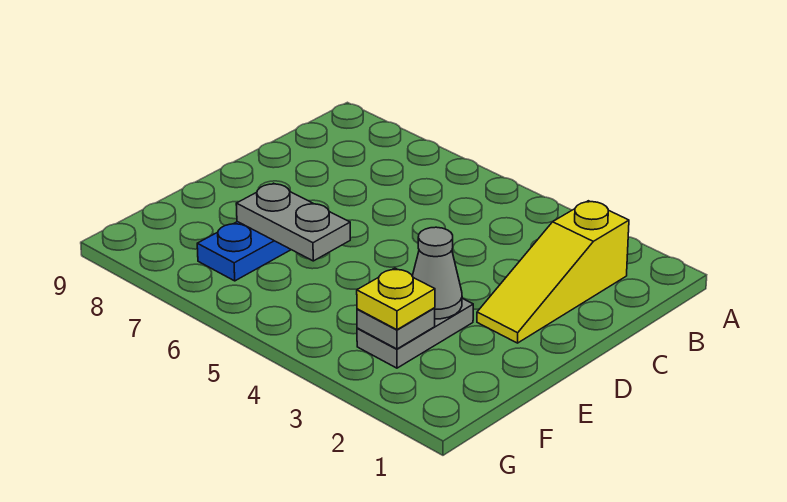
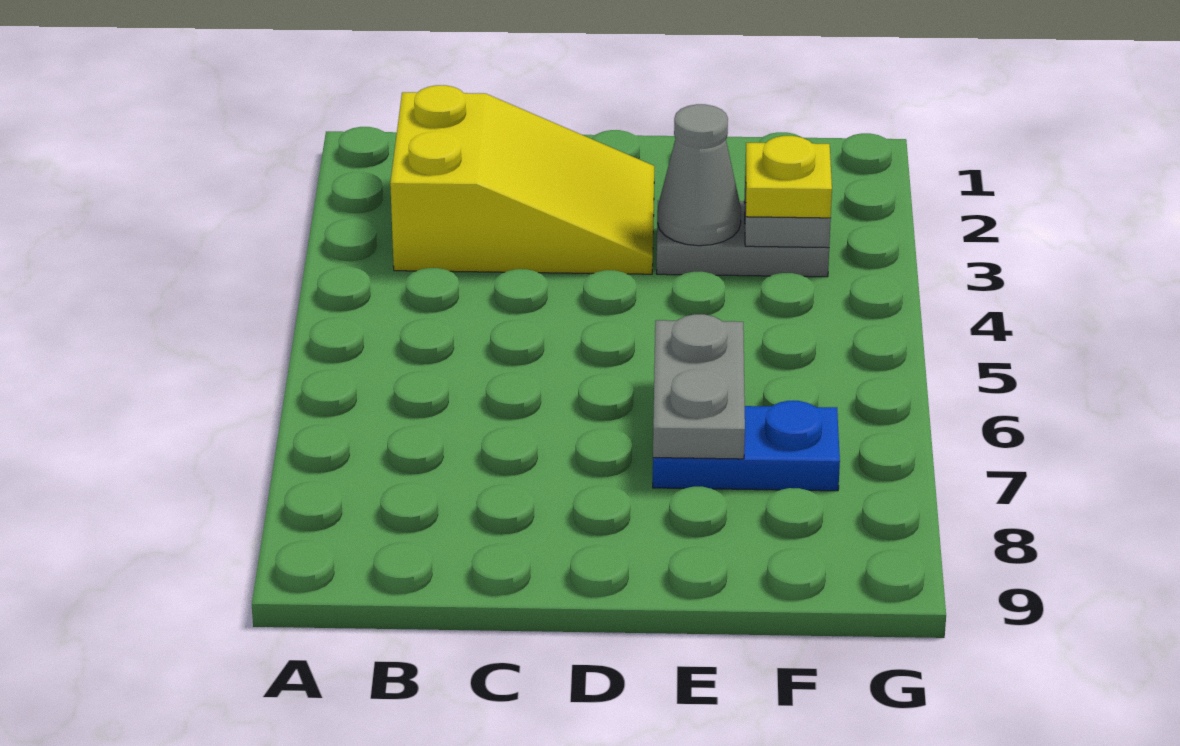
yellow slope B2:D2 level 1 top B -> yellow slope B2:D3 level 1 top B

